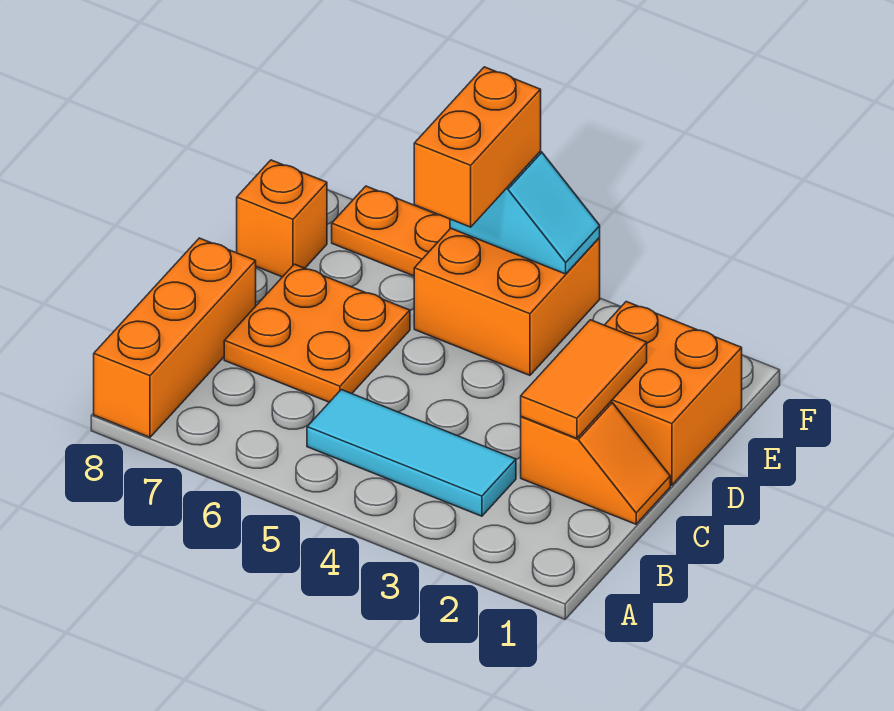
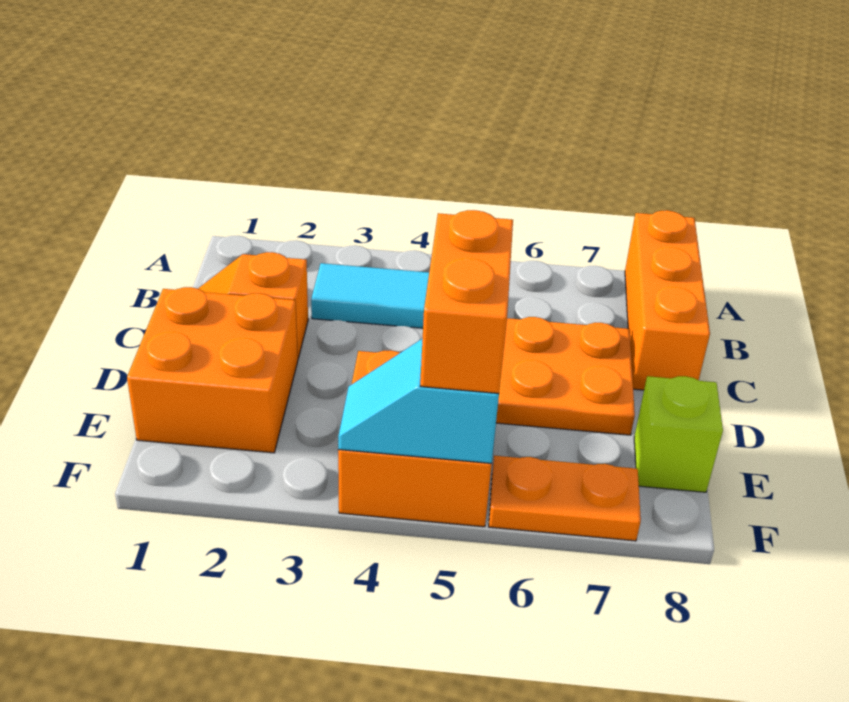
orange tile C2:D2 level 2 -> none
orange brick E8 level 1 -> lime brick E8 level 1

